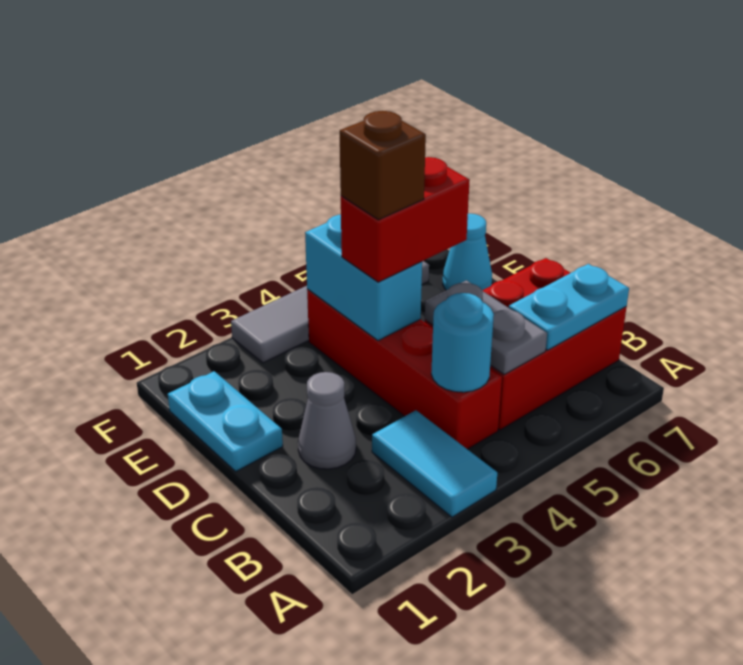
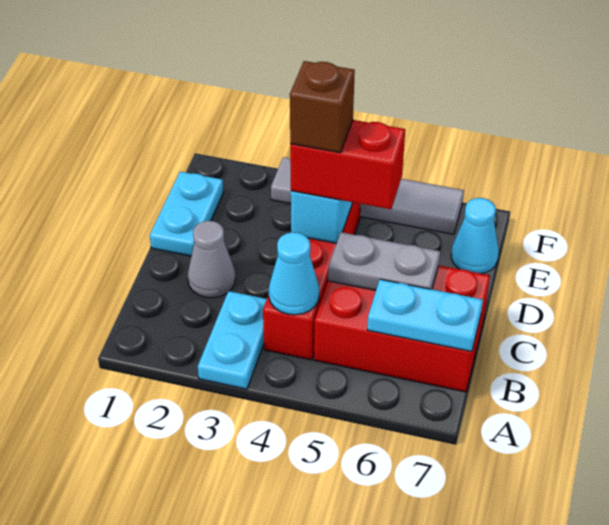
cyan tile A3:B3 level 1 -> cyan plate A3:B3 level 1
cyan round brick B4 level 2 -> cyan cone B4 level 2
grey plate B5:C5 level 2 -> grey plate C5:C6 level 2

